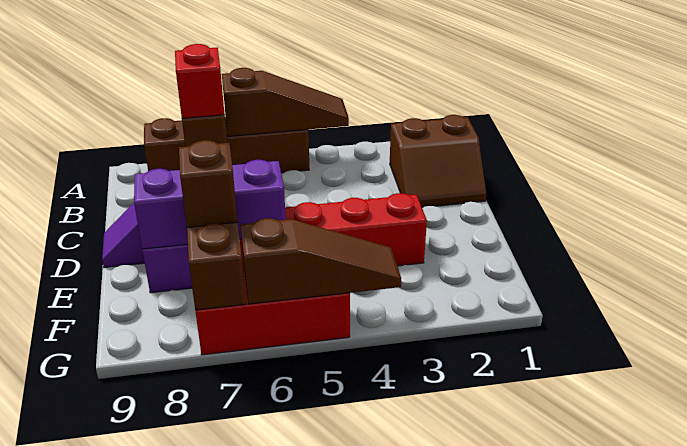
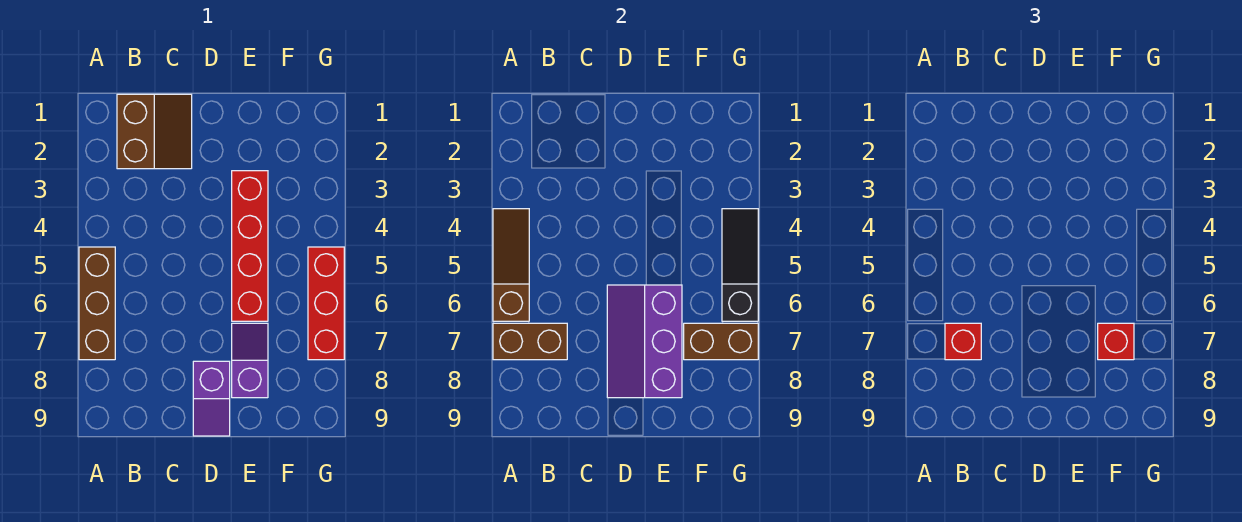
brown brick A5:A8 level 1 -> brown brick A5:A7 level 1
brown brick F7 level 3 -> red brick F7 level 3
brown slope G4:G6 level 2 top 6 -> black slope G4:G6 level 2 top 6

